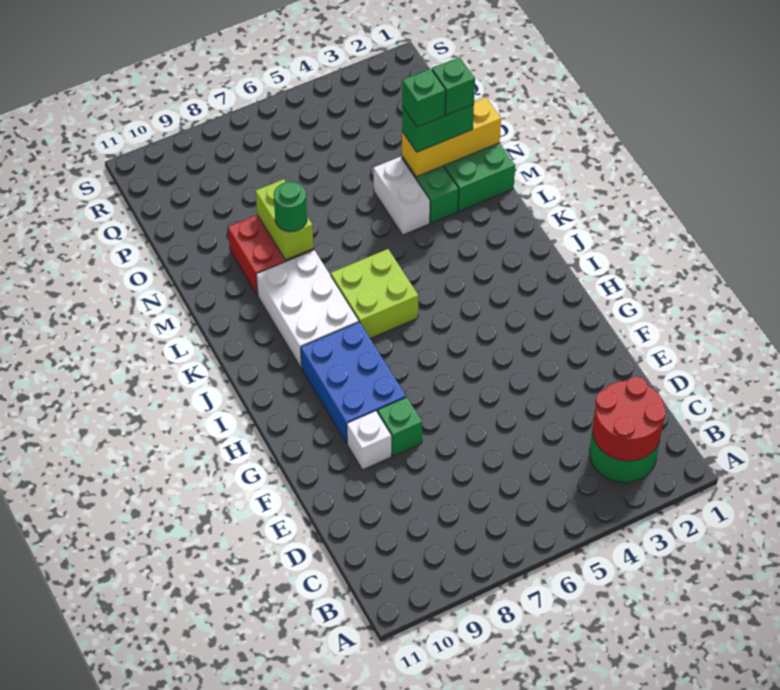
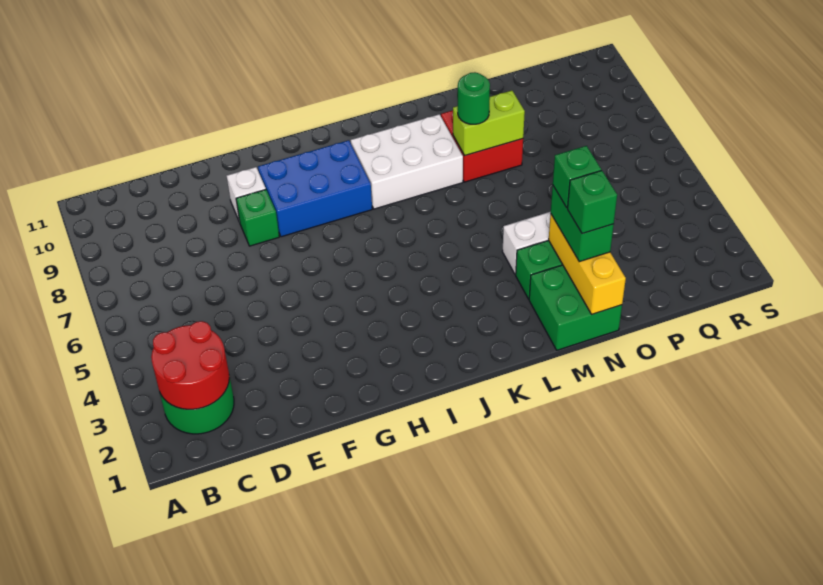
lime brick J6:K7 level 1 -> none

